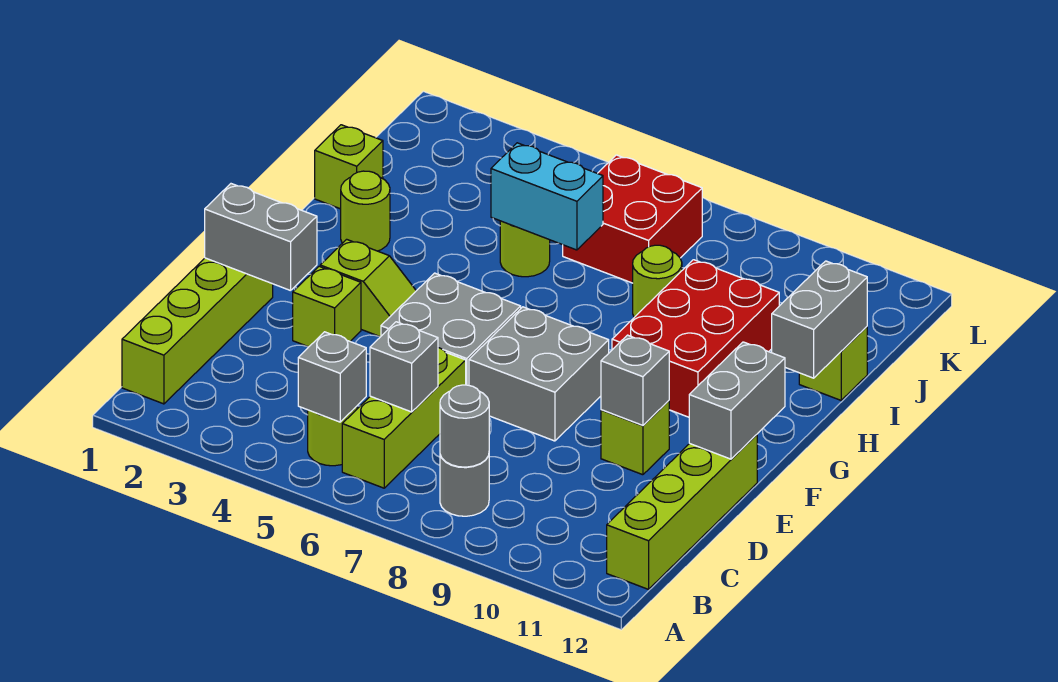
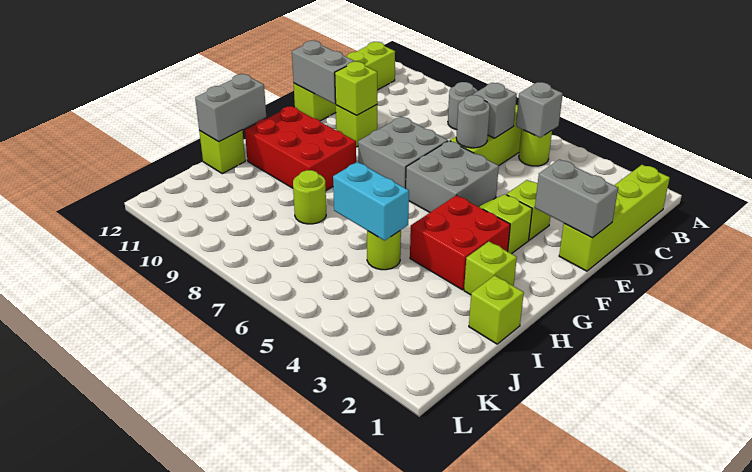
grey round brick B8 level 2 -> grey round brick D6 level 2
grey brick E10 level 2 -> lime brick E10 level 2
grey brick E12:F12 level 2 -> grey brick E11:E12 level 2
red brick G9:I10 level 1 -> red brick G9:H11 level 1
lime round brick H2 level 1 -> lime brick H2 level 1
red brick J6:K7 level 1 -> red brick G3:H4 level 1

